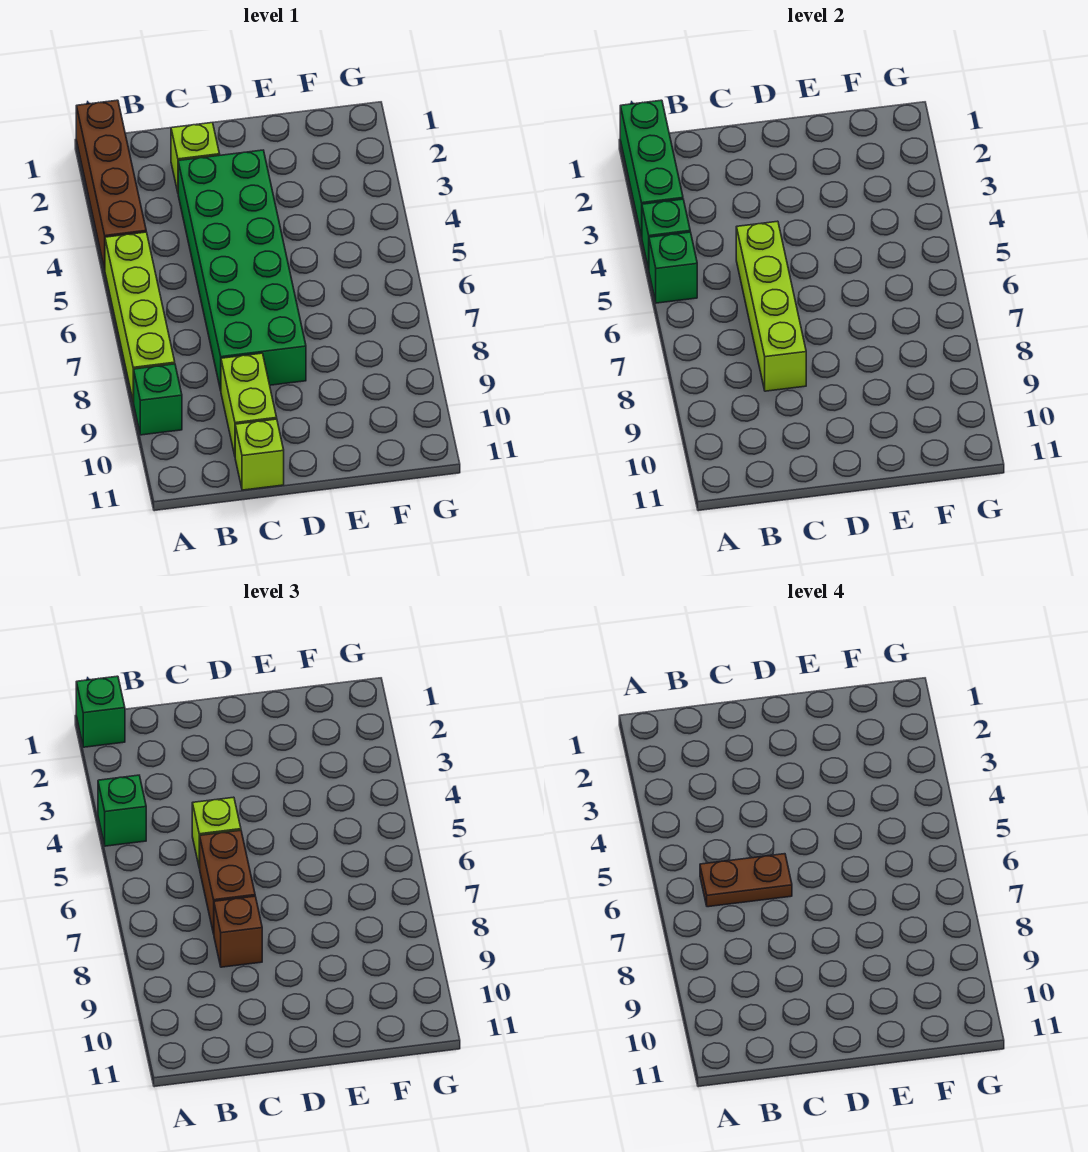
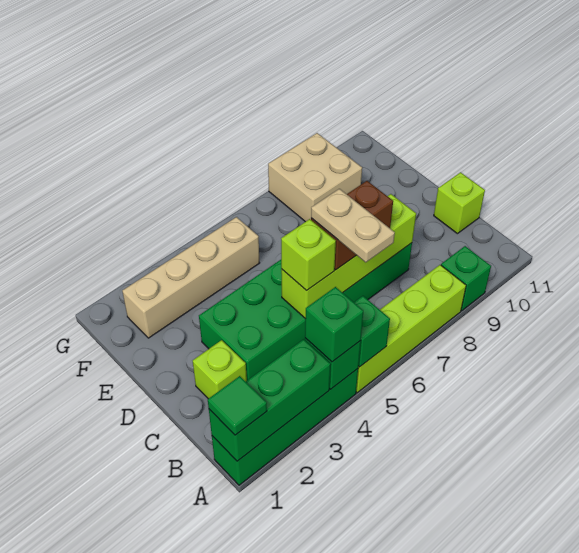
brown brick A1:A4 level 1 -> green brick A1:A4 level 1
green brick A1 level 3 -> green tile A1 level 3
brown plate B6:C6 level 4 -> tan plate B6:C6 level 4
brown brick C8 level 3 -> none
lime brick C9:C10 level 1 -> none
none -> tan brick F2:F5 level 1
none -> tan brick F8:G9 level 1

